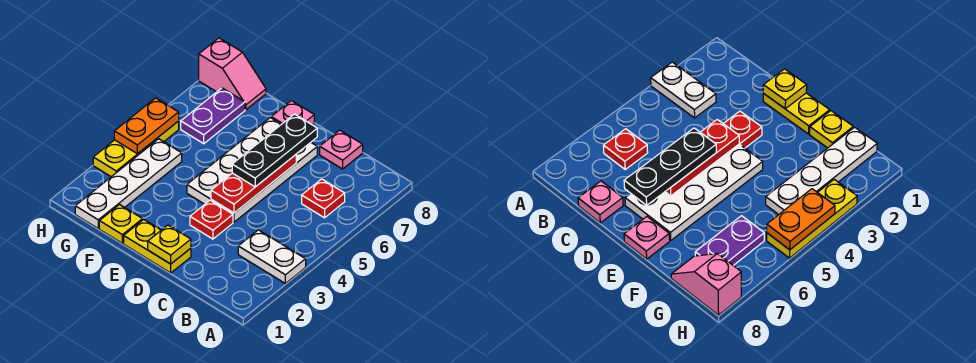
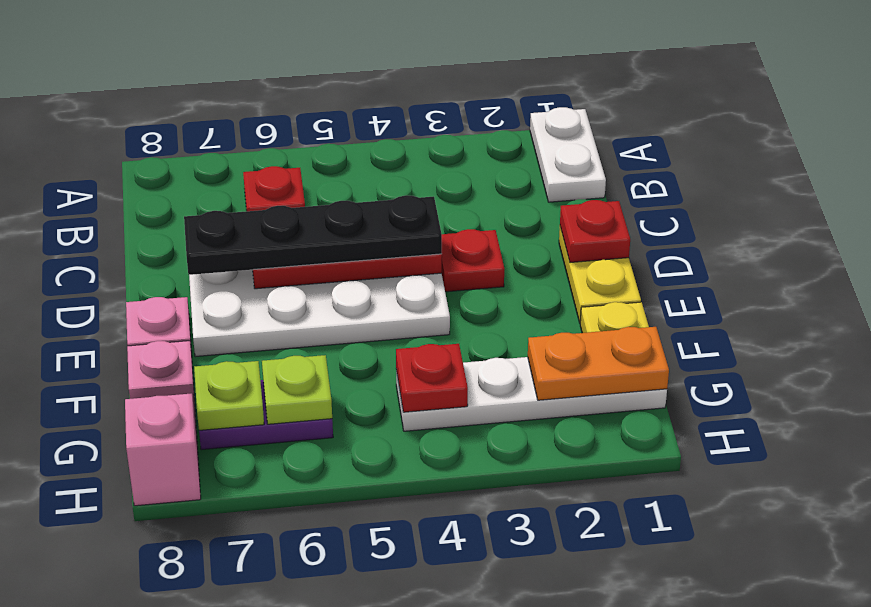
white plate A3:B3 level 1 -> white plate A1:B1 level 1
pink plate C8 level 1 -> pink plate F8 level 1
yellow plate D1 level 2 -> red plate D1 level 2
black plate D5:D7 level 3 -> black plate D4:D7 level 3
none -> red plate G4 level 2
none -> lime plate G6 level 2
none -> lime plate G7 level 2
yellow plate H3:H5 level 1 -> none
orange plate H4:H5 level 2 -> orange plate G1:G2 level 2

